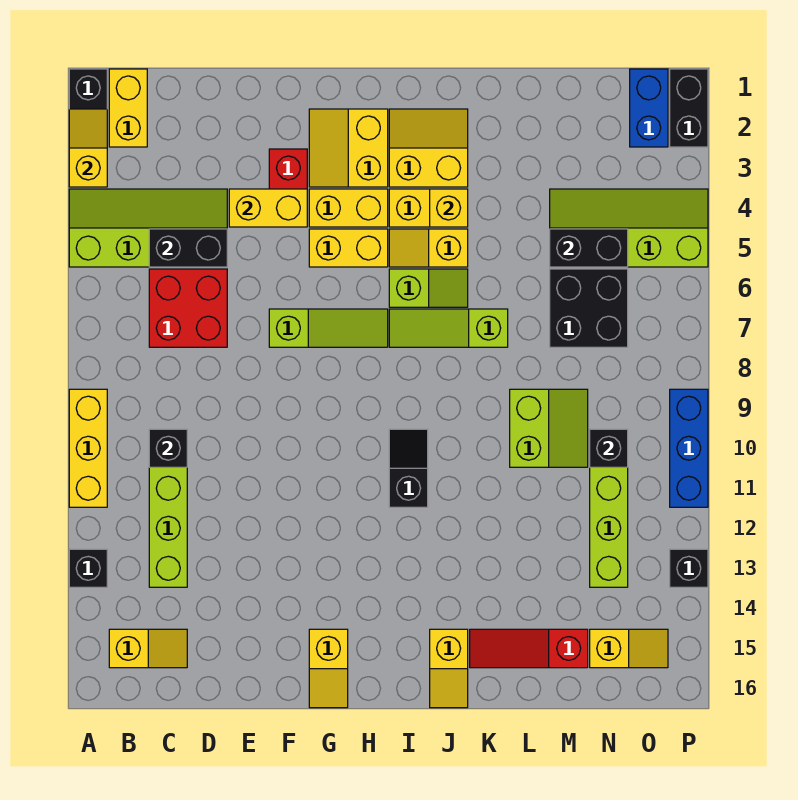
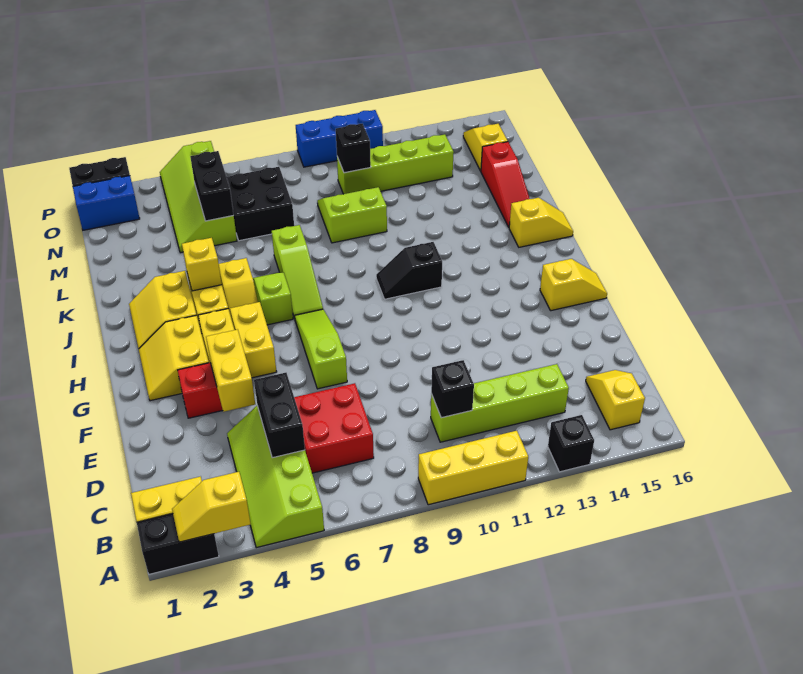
yellow slope G2:H3 level 1 top H -> yellow slope G2:H3 level 1 top 3
black brick P13 level 1 -> none

